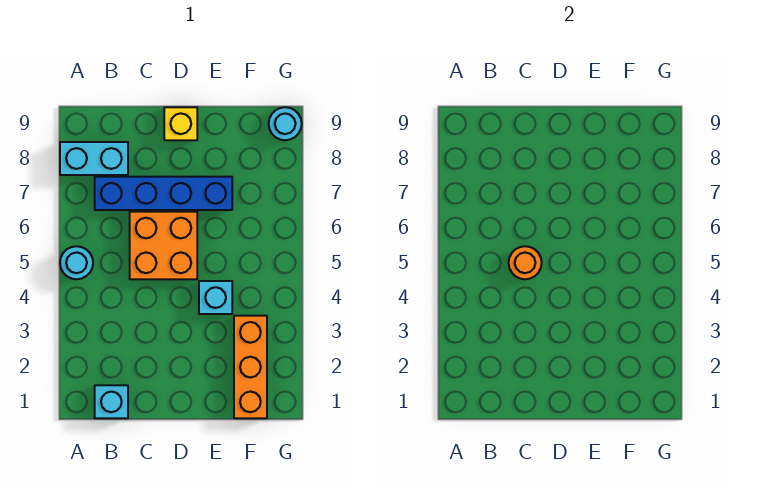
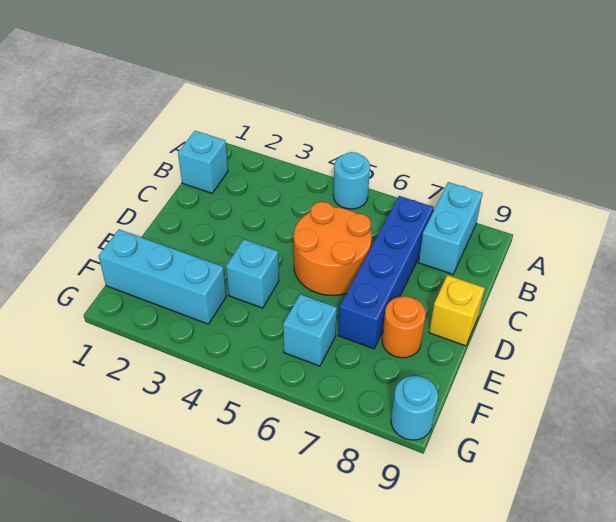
orange brick C5:D6 level 1 -> orange round brick C5:D6 level 1
orange round brick C5 level 2 -> orange round brick E8 level 1
orange brick F1:F3 level 1 -> cyan brick F1:F3 level 1
none -> cyan brick F6 level 1

